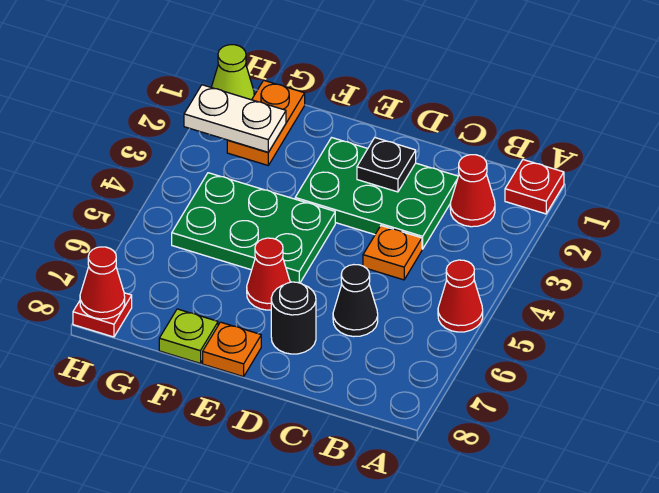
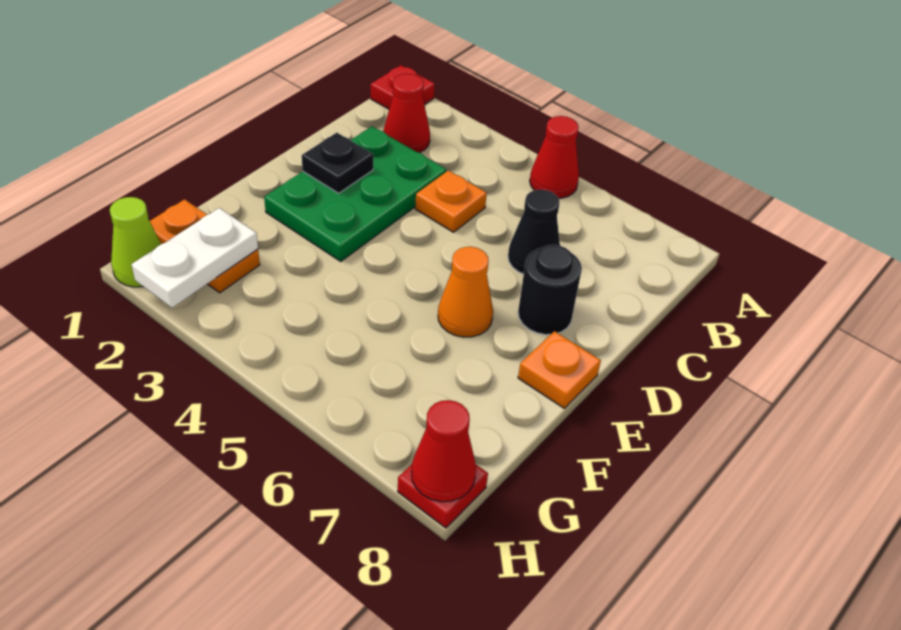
green plate E4:G5 level 1 -> none
red cone E6 level 1 -> orange cone E6 level 1
lime plate F8 level 1 -> none

